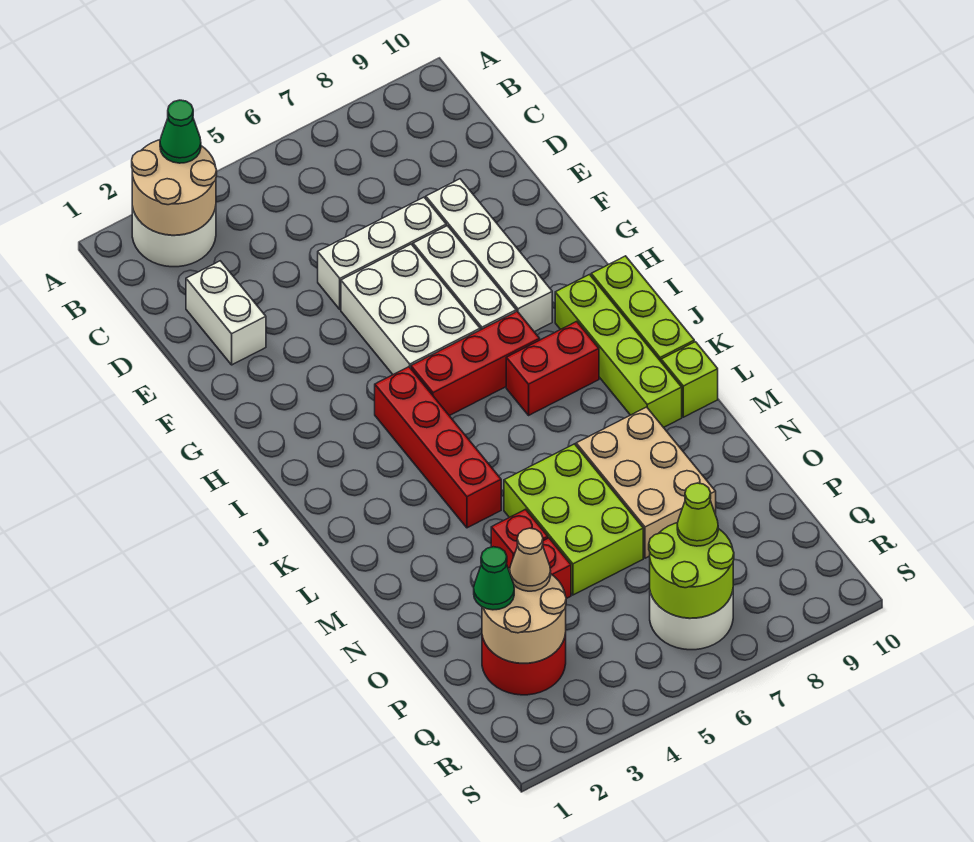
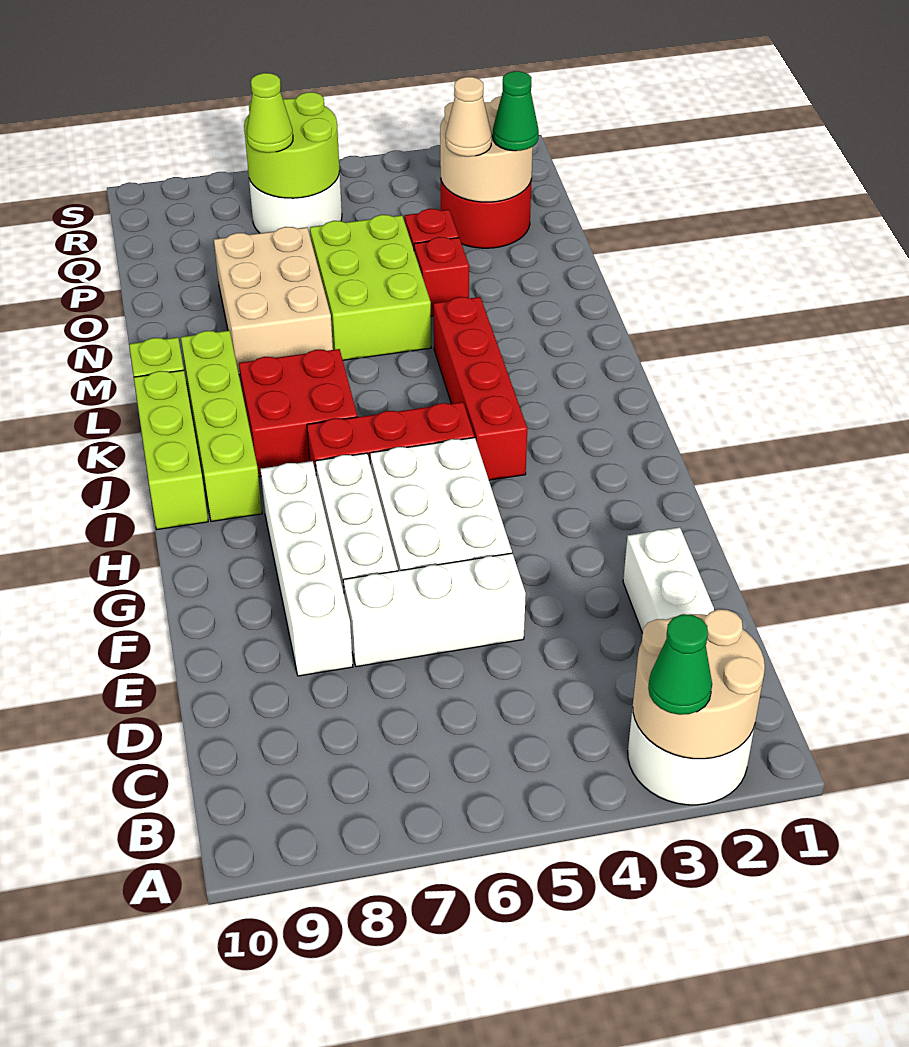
red brick J7:J8 level 1 -> red brick J7:K8 level 1

